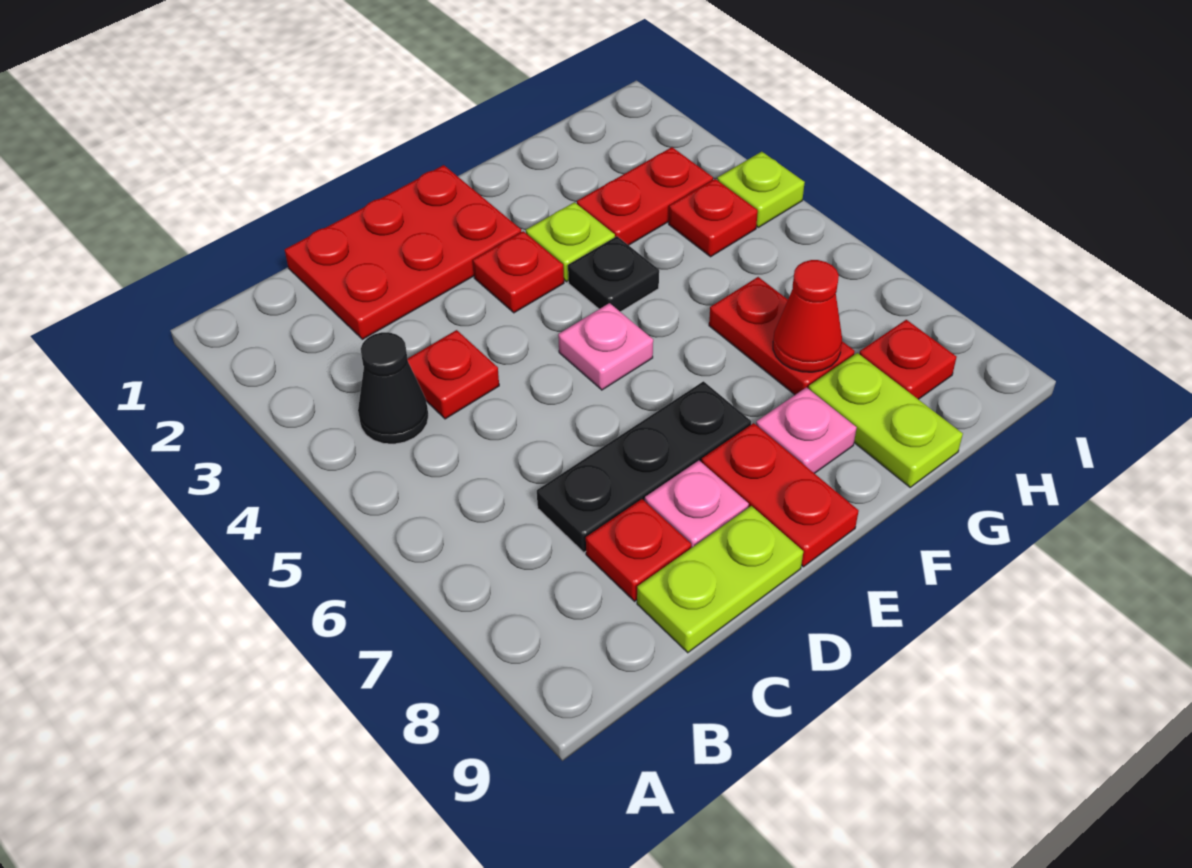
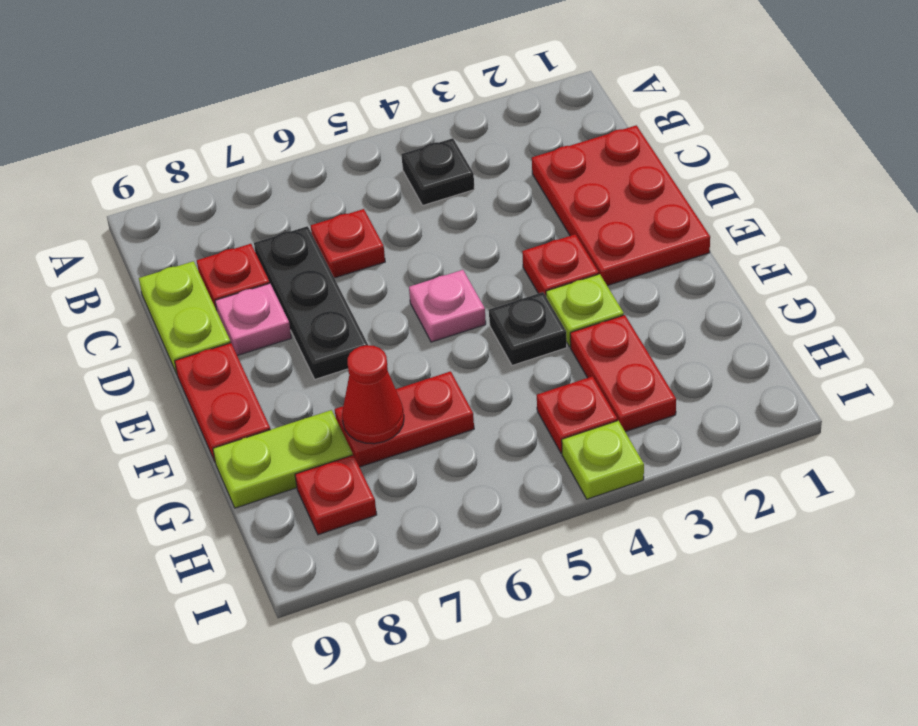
black cone B4 level 1 -> black plate B4 level 1
red plate C4 level 1 -> red plate C6 level 1
red plate E8:E9 level 1 -> red plate E9:F9 level 1
pink plate F8 level 1 -> none

